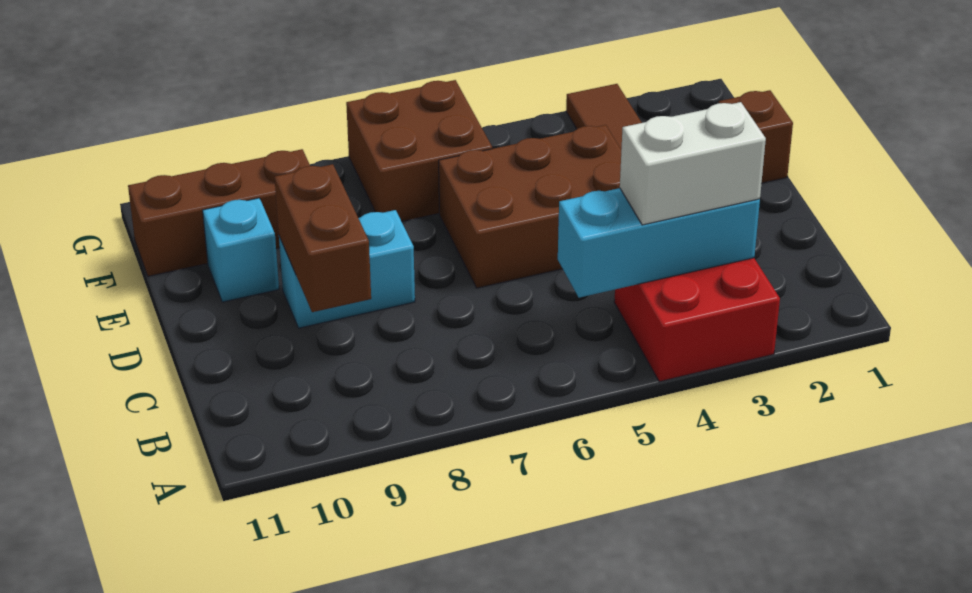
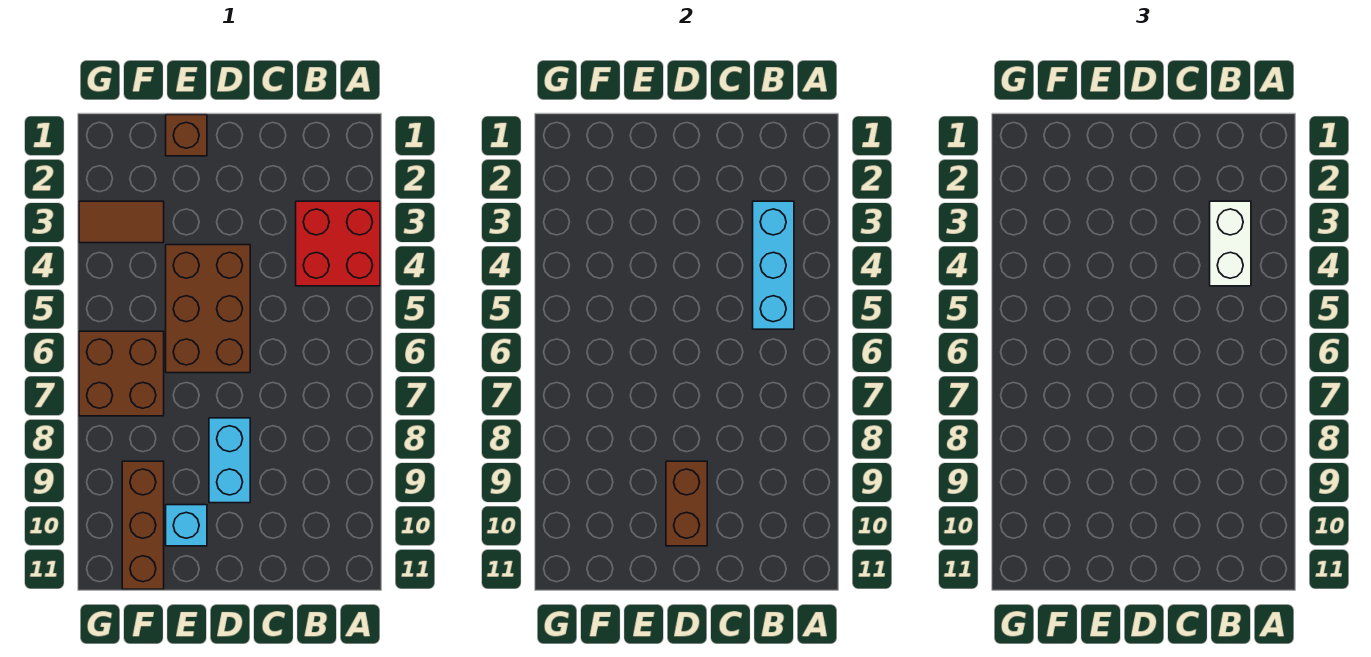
brown brick C9:D9 level 2 -> brown brick D9:D10 level 2

